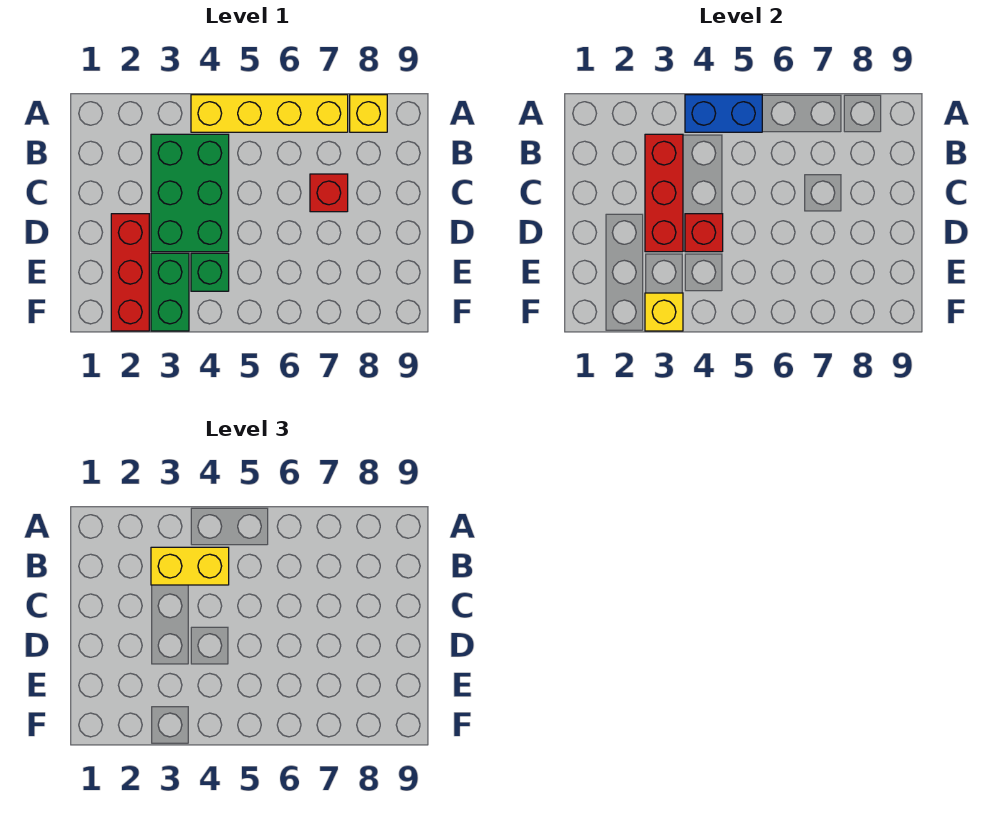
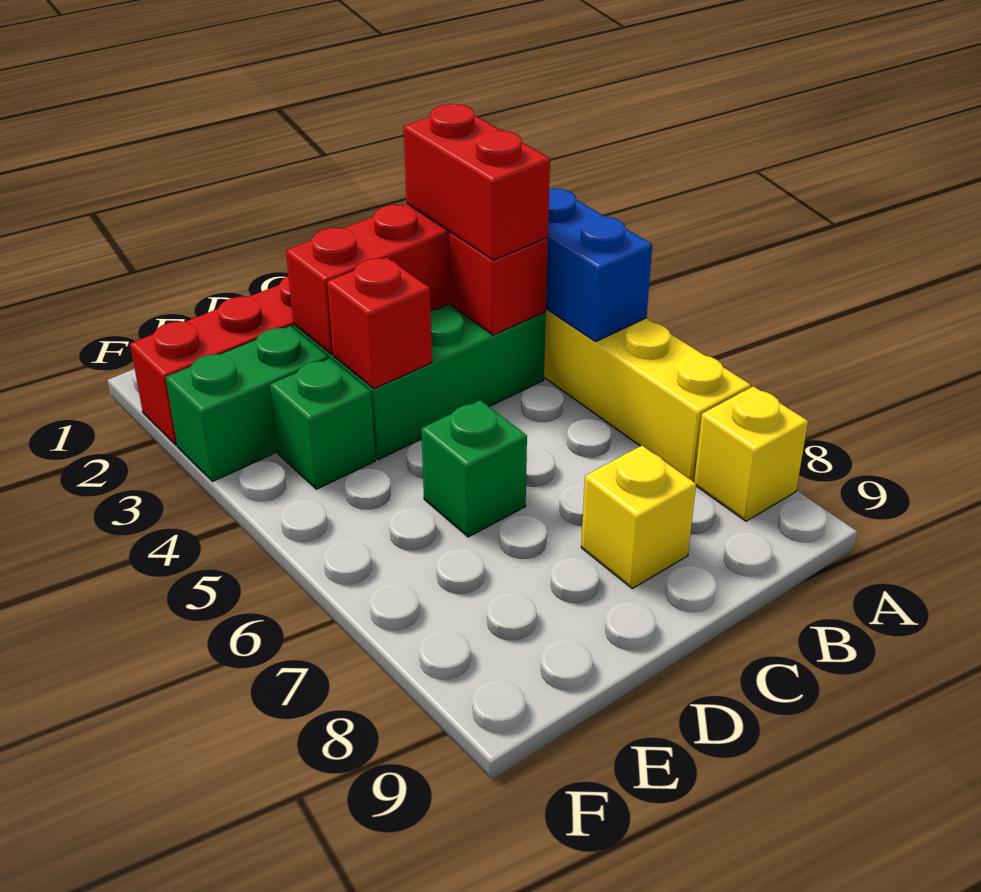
yellow brick B3:B4 level 3 -> red brick B3:B4 level 3
red brick C7 level 1 -> red brick B4 level 2
none -> green brick D6 level 1
yellow brick F3 level 2 -> yellow brick C8 level 1

